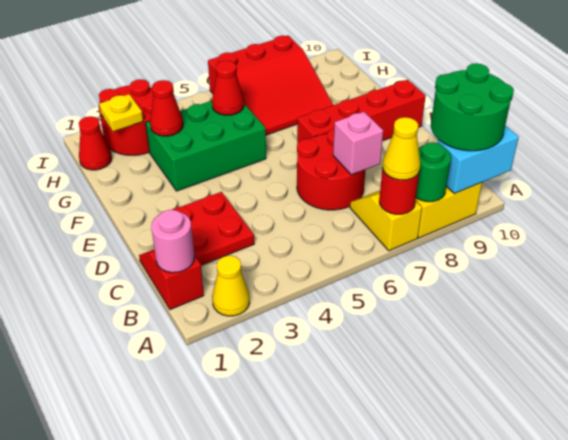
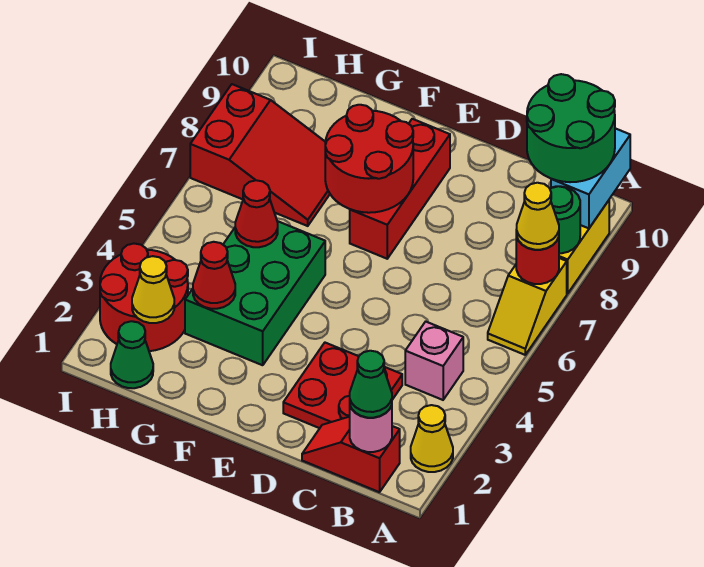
yellow slope A7:B7 level 1 top A -> yellow slope A6:A7 level 1 top 7
none -> green cone B1 level 3
red round brick C6:D7 level 1 -> red round brick E7:F8 level 2
pink brick C7 level 2 -> pink brick B4 level 1
red brick E7:E10 level 1 -> red brick E7:E9 level 1
red slope G6:I8 level 1 top I -> red slope G7:I8 level 1 top I
red cone H1 level 1 -> green cone H1 level 1
yellow plate H2 level 2 -> yellow cone H2 level 2

